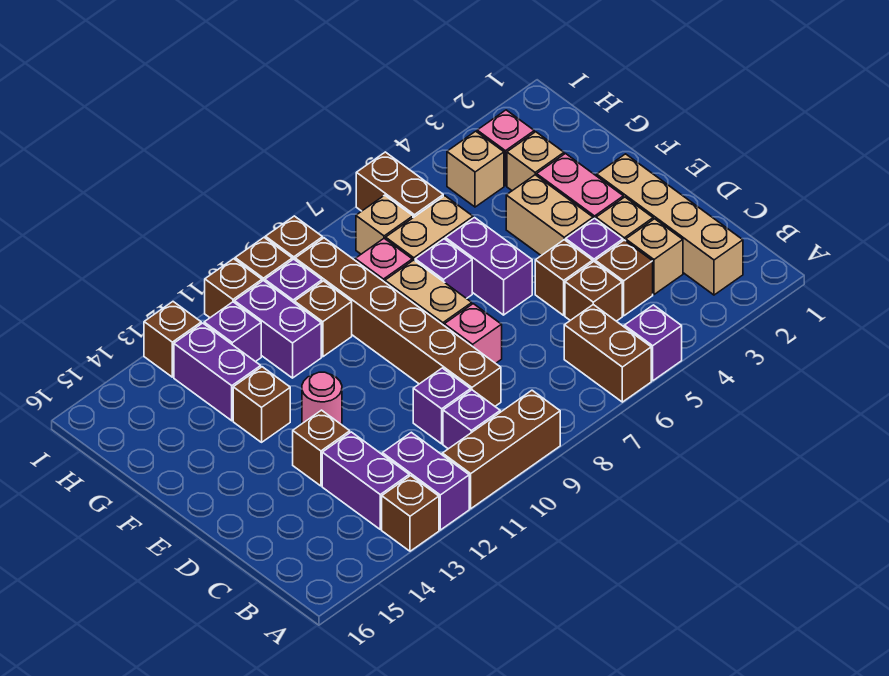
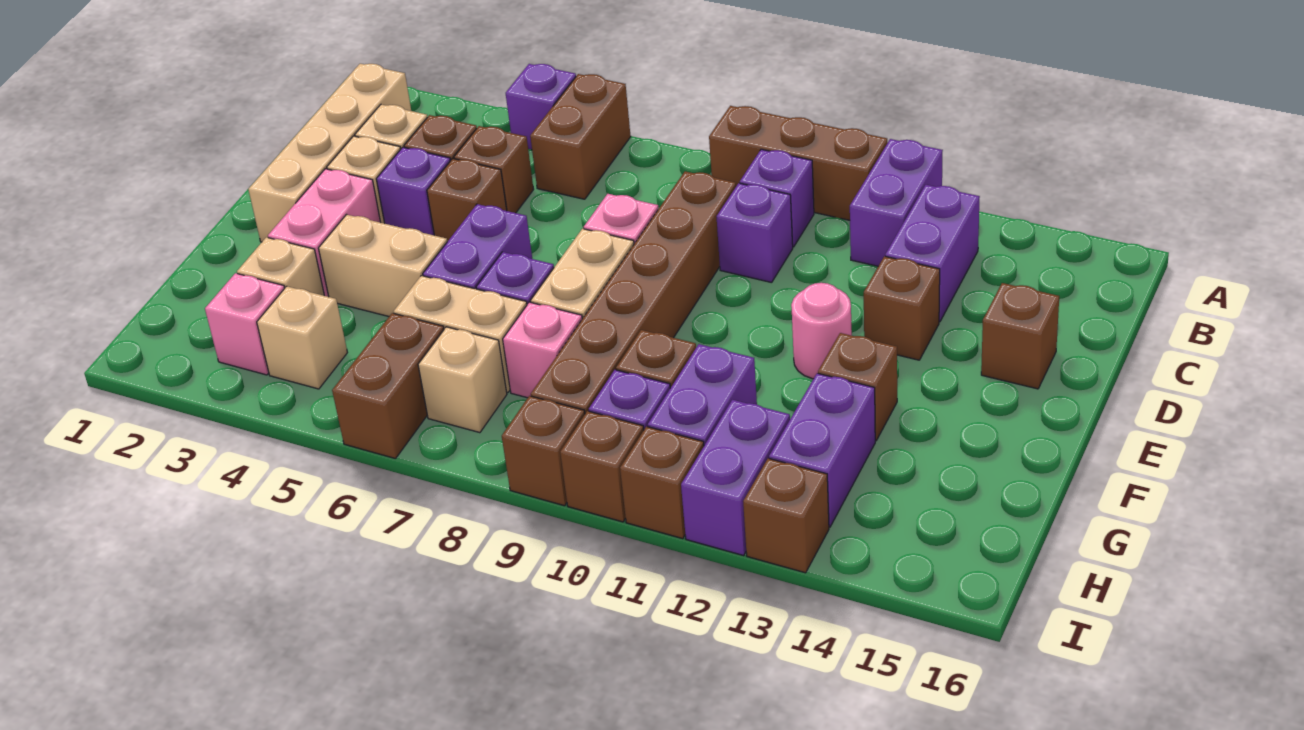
brown brick A13 level 1 -> brown brick D15 level 1
tan brick E4:F4 level 1 -> tan brick F4:F5 level 1
purple brick H12 level 1 -> purple brick H12:I12 level 1

